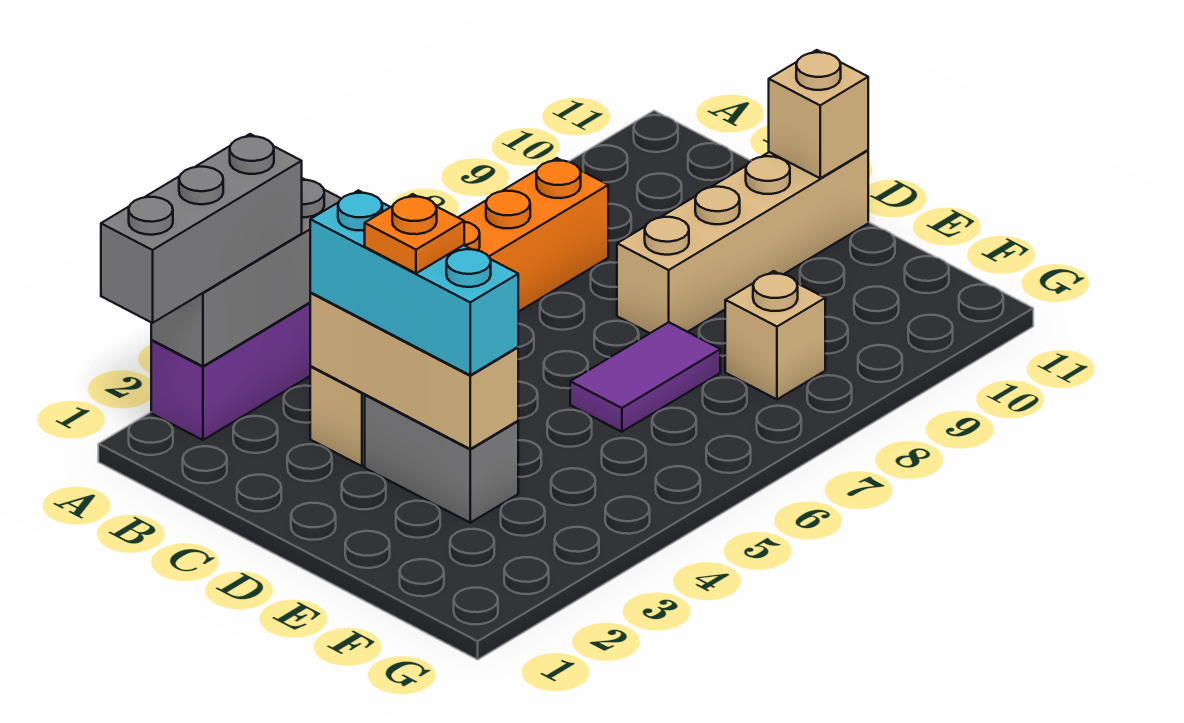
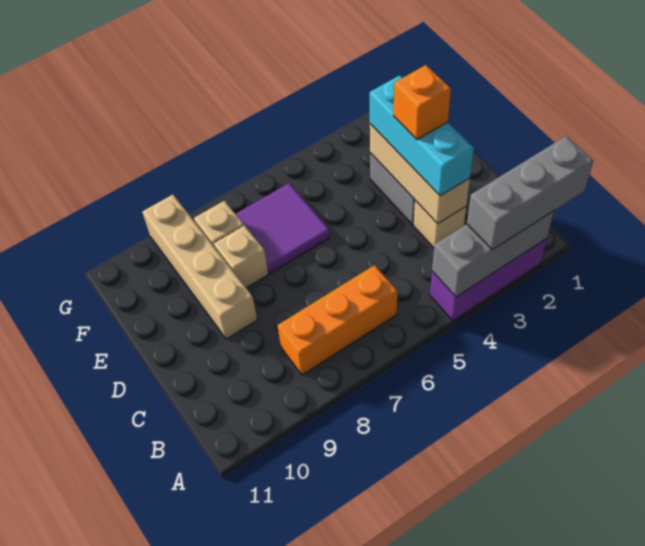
orange plate D3 level 4 -> orange brick D3 level 4
tan brick D8:D11 level 1 -> tan brick D9:G9 level 1
tan brick D11 level 2 -> tan brick E8 level 1
purple tile E6:E7 level 1 -> purple tile E6:F7 level 1

